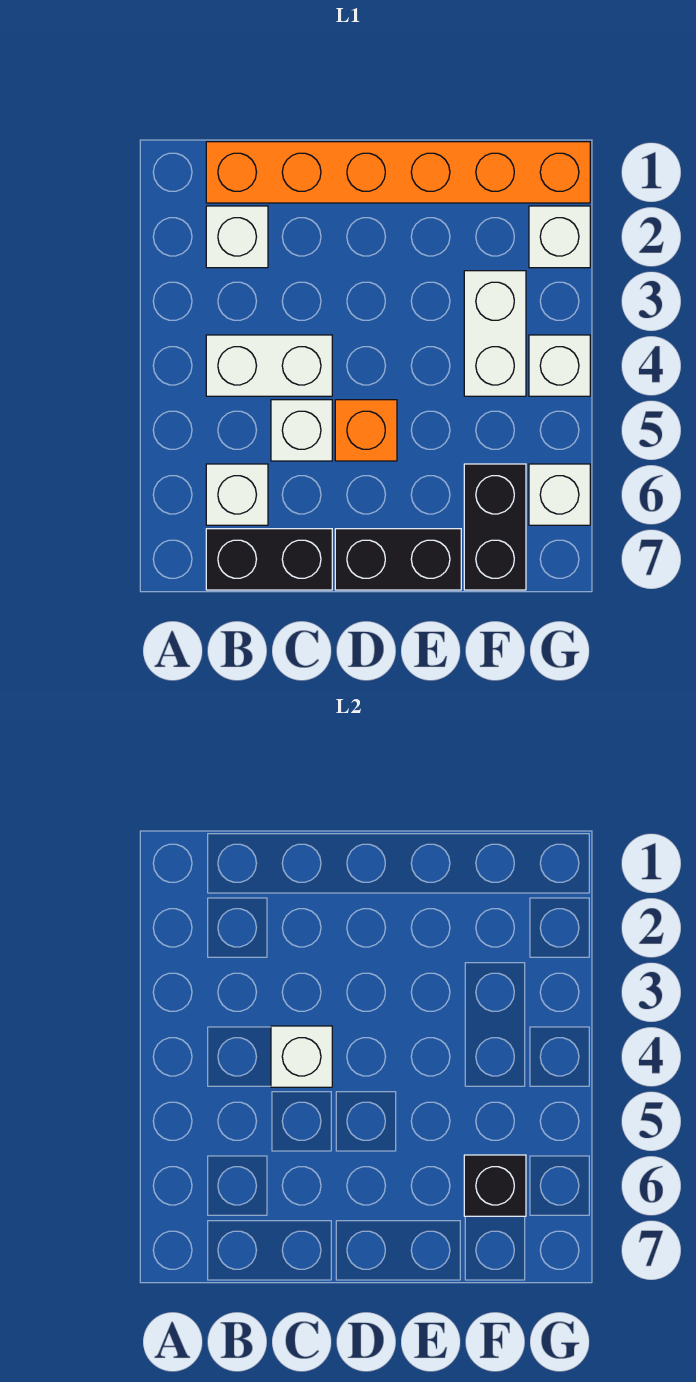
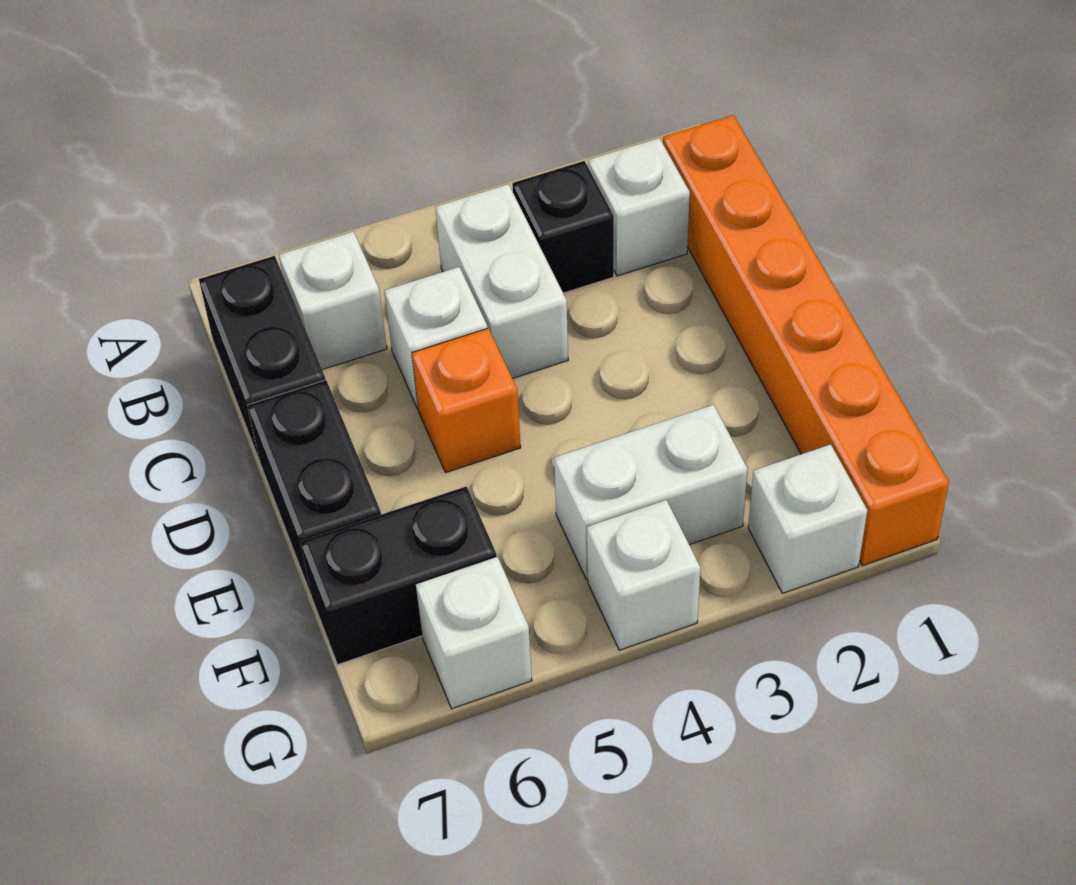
white brick C4 level 2 -> none
black brick F6 level 2 -> black brick B3 level 1

